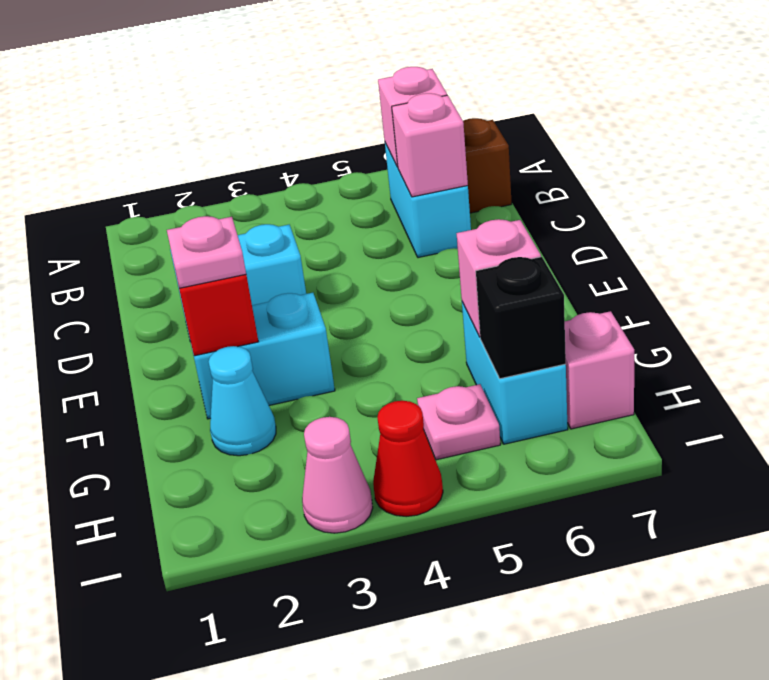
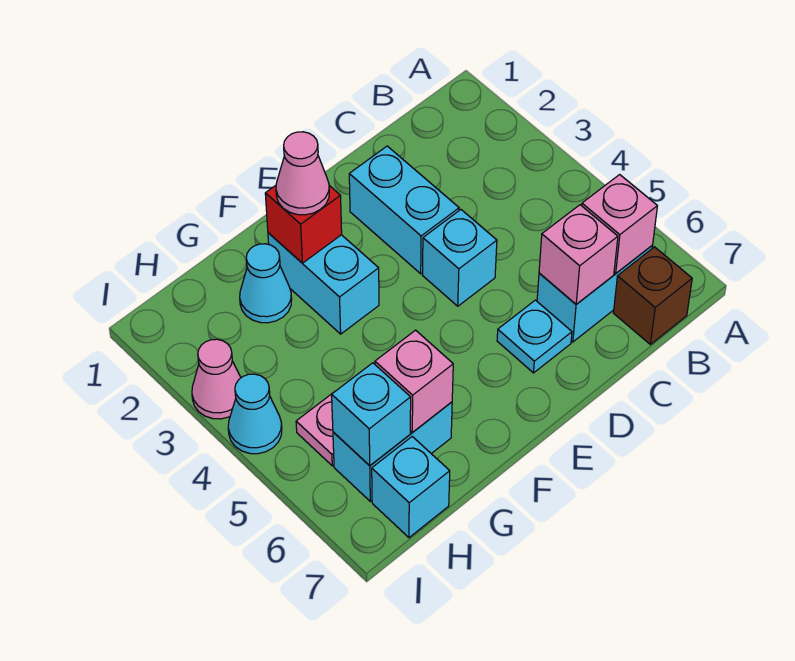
none -> cyan brick D4 level 1
none -> cyan plate D6 level 1
pink plate F2 level 3 -> pink cone F2 level 3
black brick H6 level 2 -> cyan brick H6 level 2
pink brick H7 level 1 -> cyan brick H7 level 1
red cone I4 level 1 -> cyan cone I4 level 1

